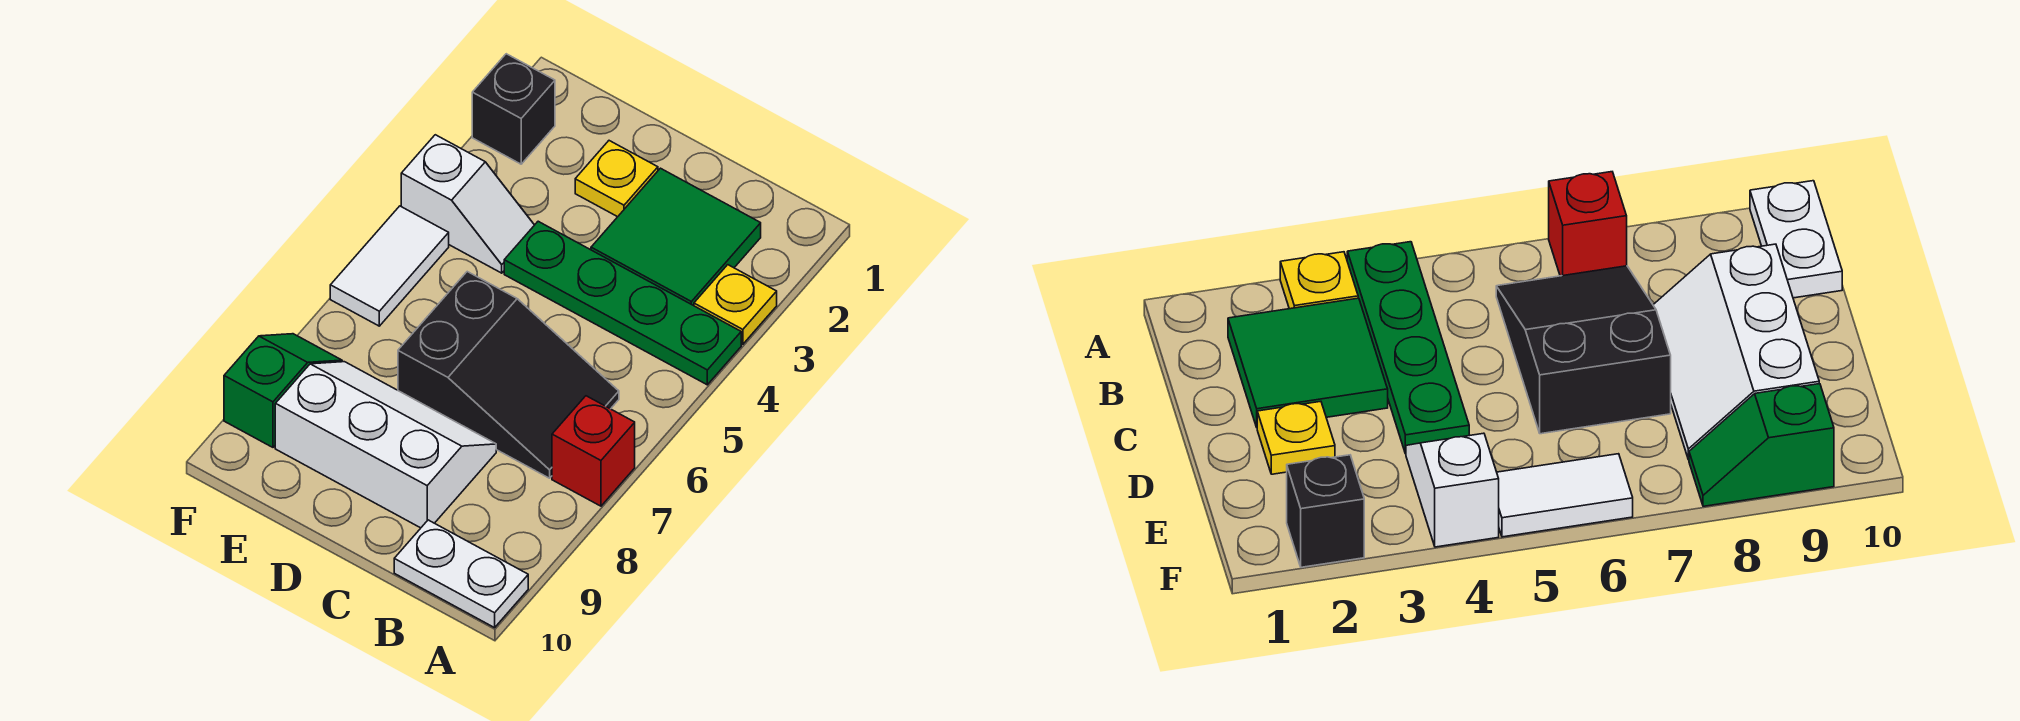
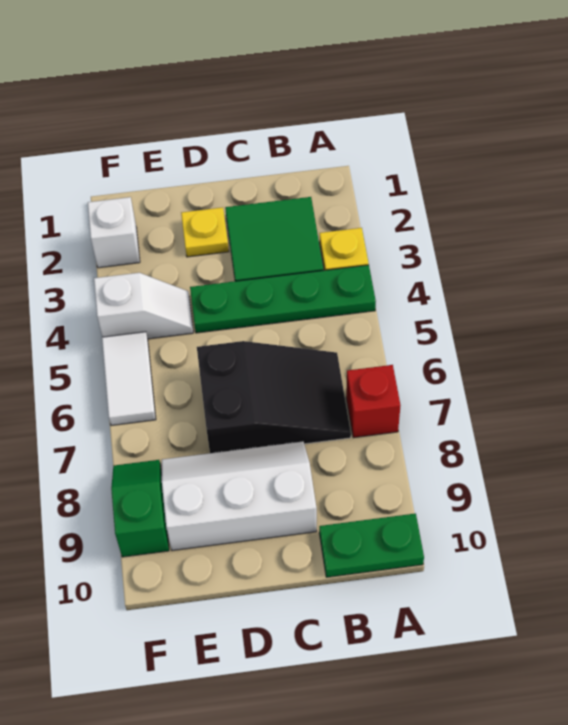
white plate A10:B10 level 1 -> green plate A10:B10 level 1
black brick F2 level 1 -> white brick F2 level 1

